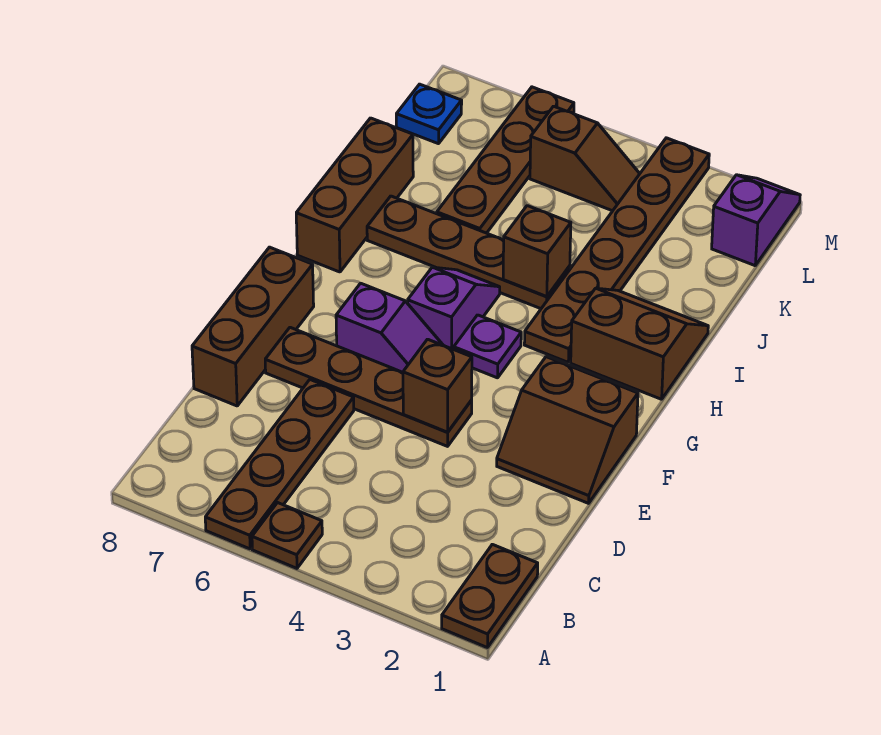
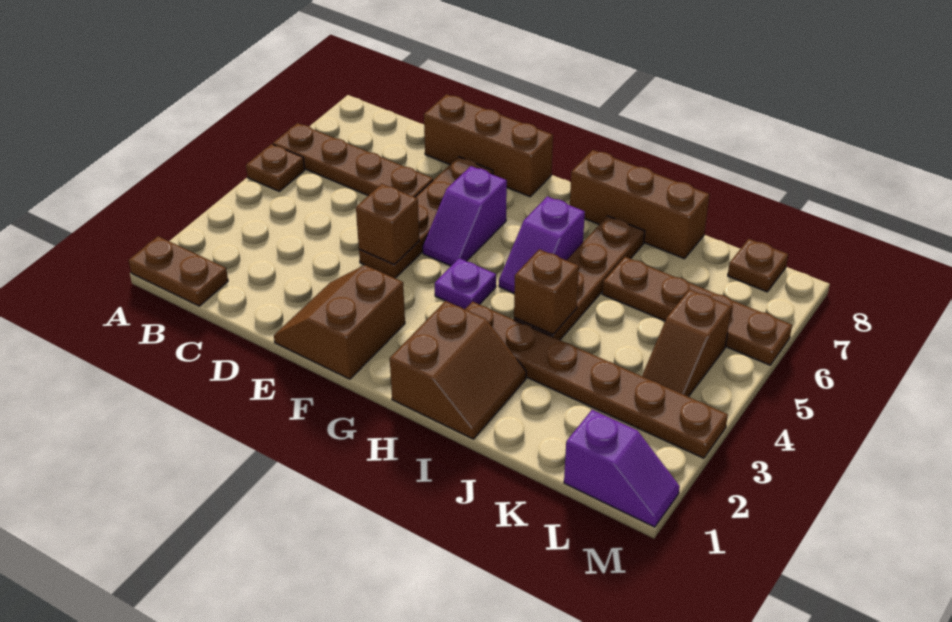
purple slope G5:H5 level 1 top G -> purple slope H5:H6 level 1 top 6
blue plate L8 level 1 -> brown plate L8 level 1

